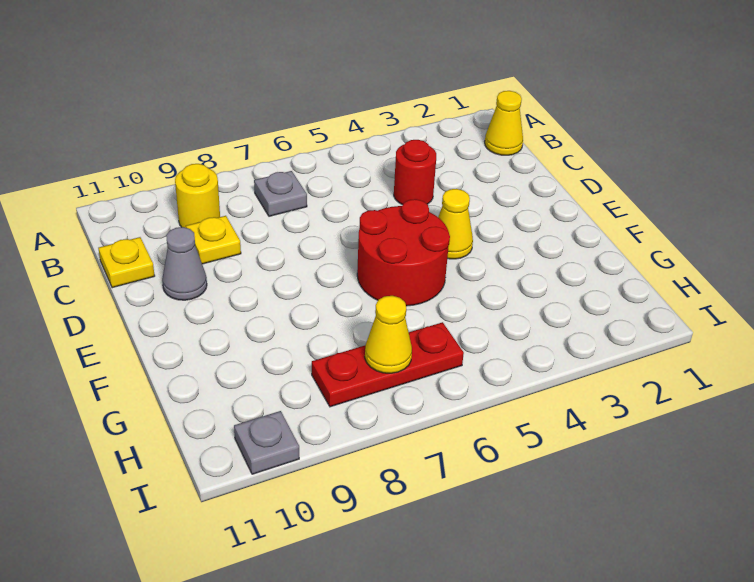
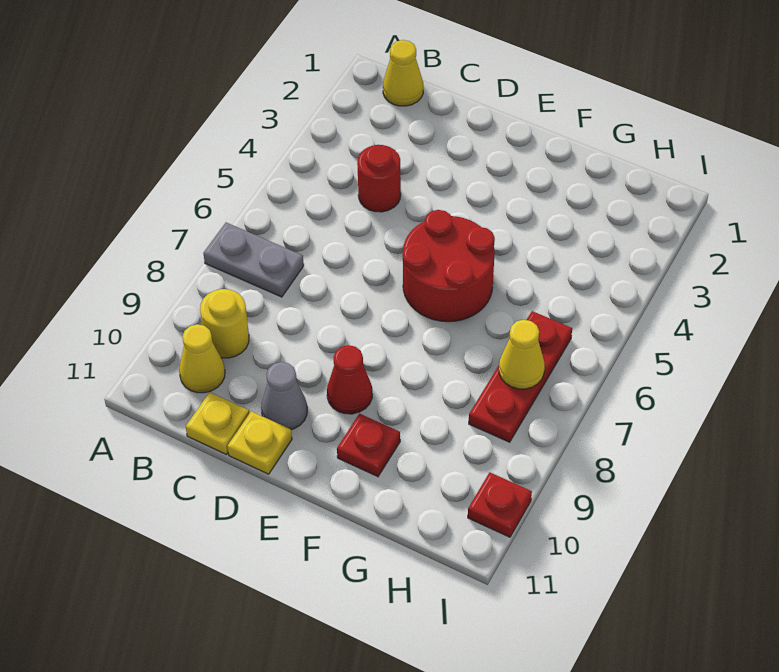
grey plate B7 level 1 -> grey plate A7:B7 level 1
yellow plate C9 level 1 -> yellow plate D11 level 1
yellow cone E4 level 1 -> yellow cone B10 level 1
none -> red cone E9 level 1
none -> red plate F10 level 1
grey plate I10 level 1 -> red plate I10 level 1

